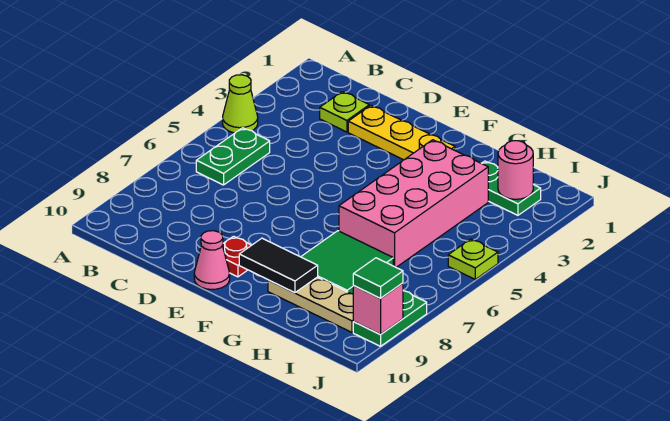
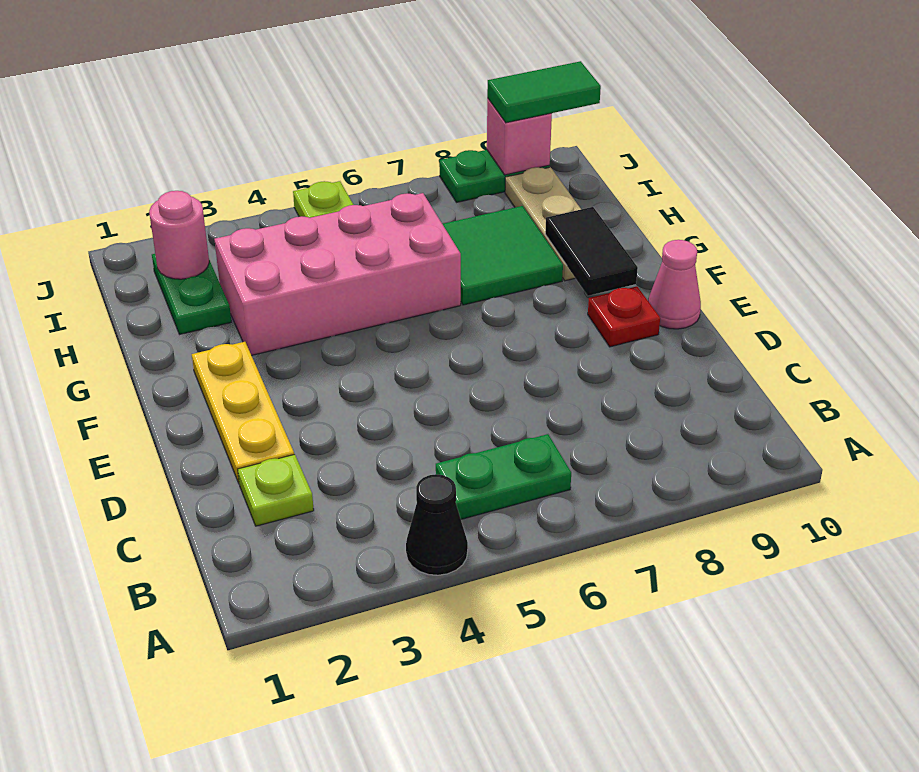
lime cone A4 level 1 -> black cone A4 level 1
green tile J9 level 3 -> green tile J9:J10 level 3

